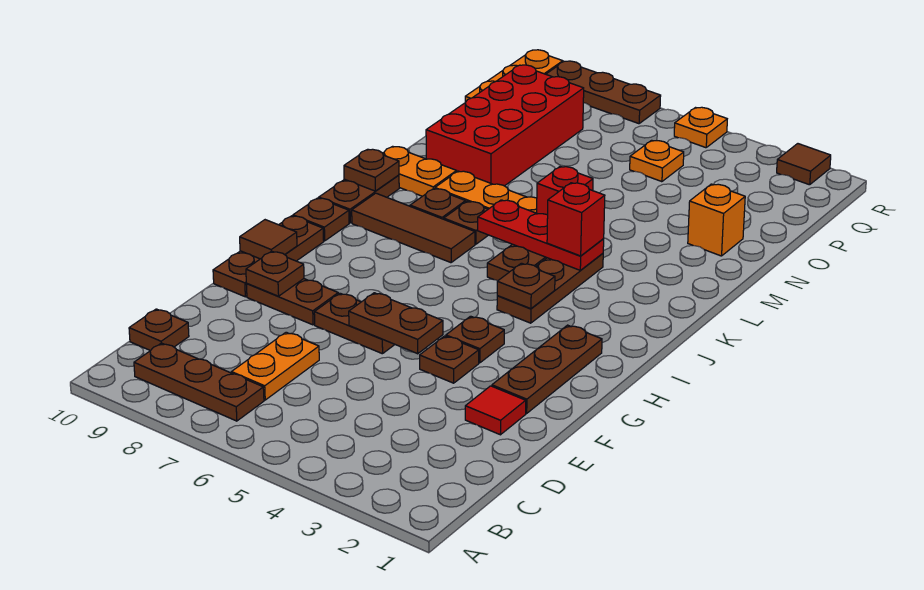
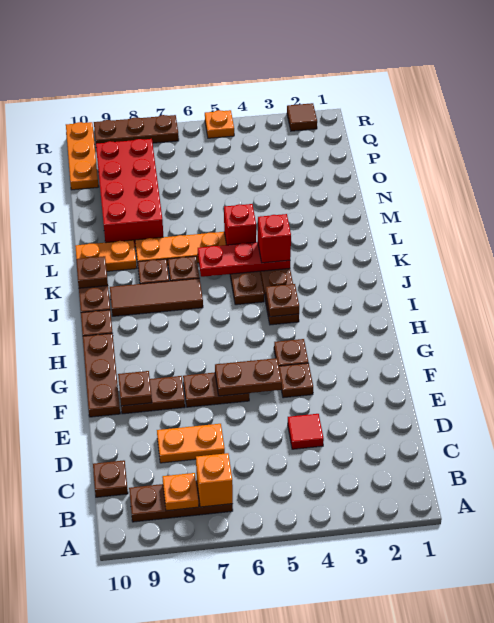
orange plate C7:D7 level 1 -> orange plate D7:D8 level 1
red tile E2 level 1 -> red tile D4 level 1
brown plate F2:H2 level 1 -> none
brown tile G10 level 2 -> none
orange brick N2 level 1 -> orange brick B7 level 2
orange plate P5 level 1 -> orange plate B8 level 2

